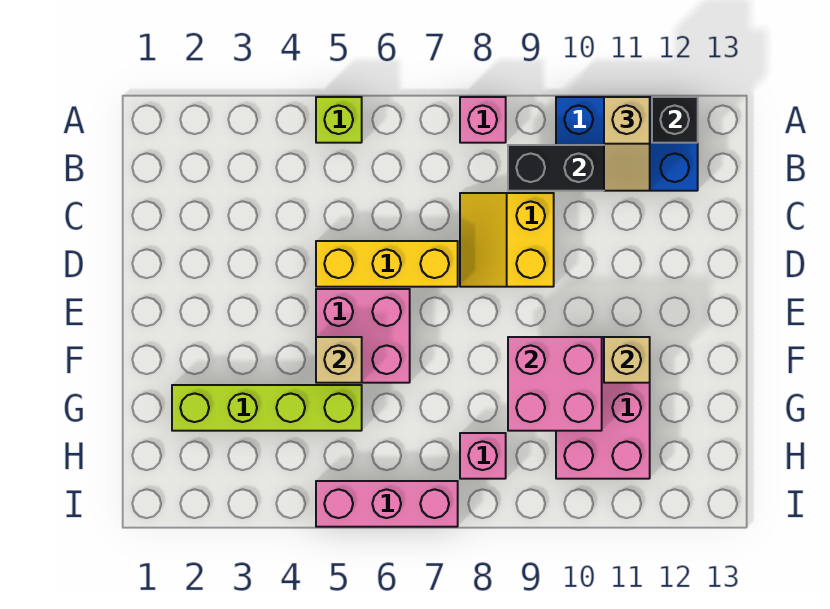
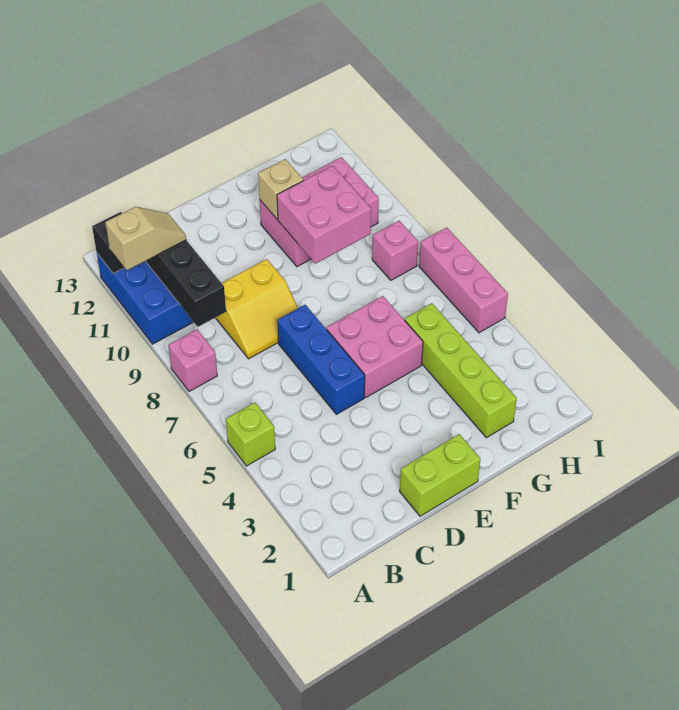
none -> lime brick D1:E1 level 1
yellow brick D5:D7 level 1 -> blue brick D5:D7 level 1
tan brick F5 level 2 -> none

